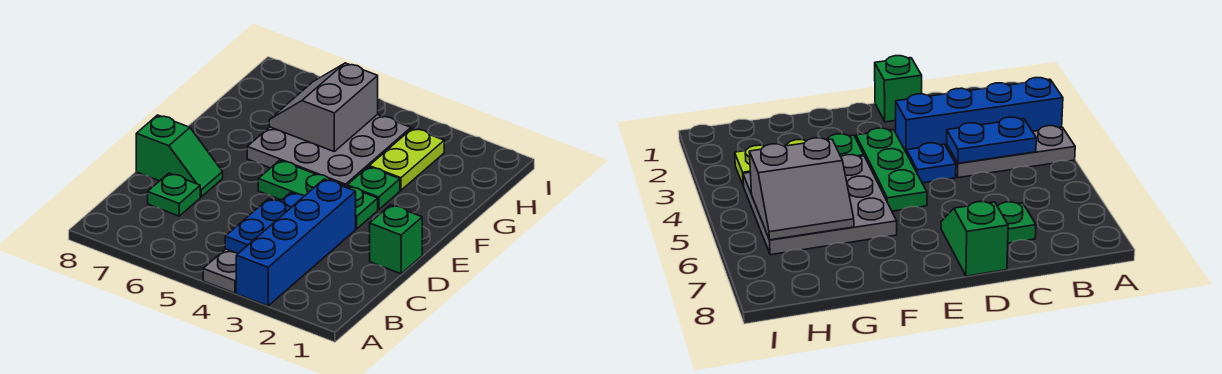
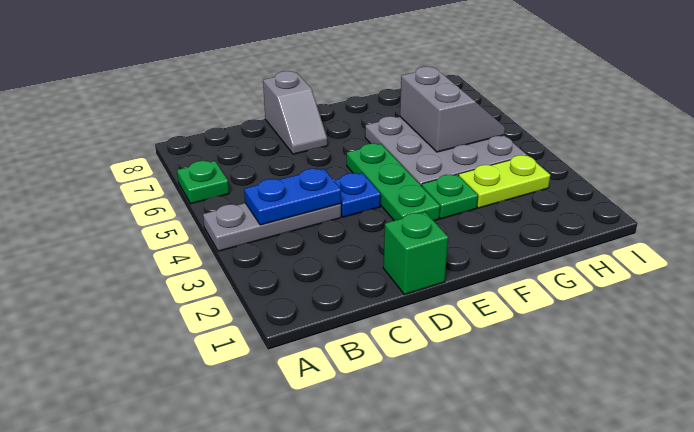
blue brick A3:D3 level 1 -> none
green plate C7 level 1 -> green plate A6 level 1
green slope D7:D8 level 1 top 8 -> grey slope D7:D8 level 1 top 8
grey slope G5:H6 level 2 top 5 -> grey slope G5:H6 level 2 top G

